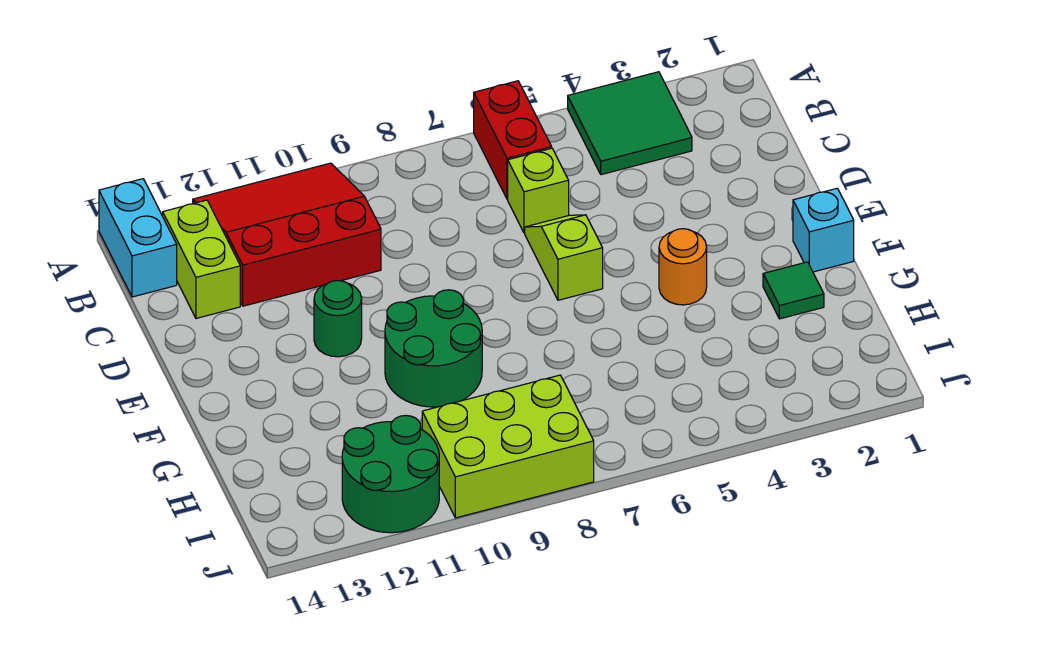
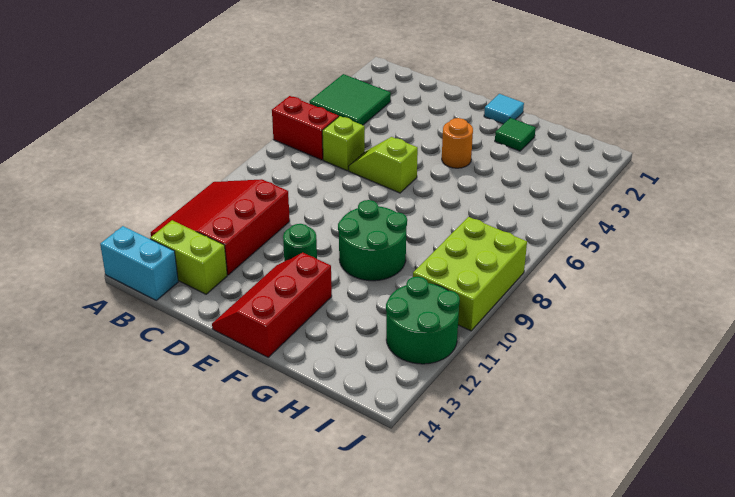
none -> red slope E12:F14 level 1 top F
cyan brick F1 level 1 -> cyan tile F1 level 1

